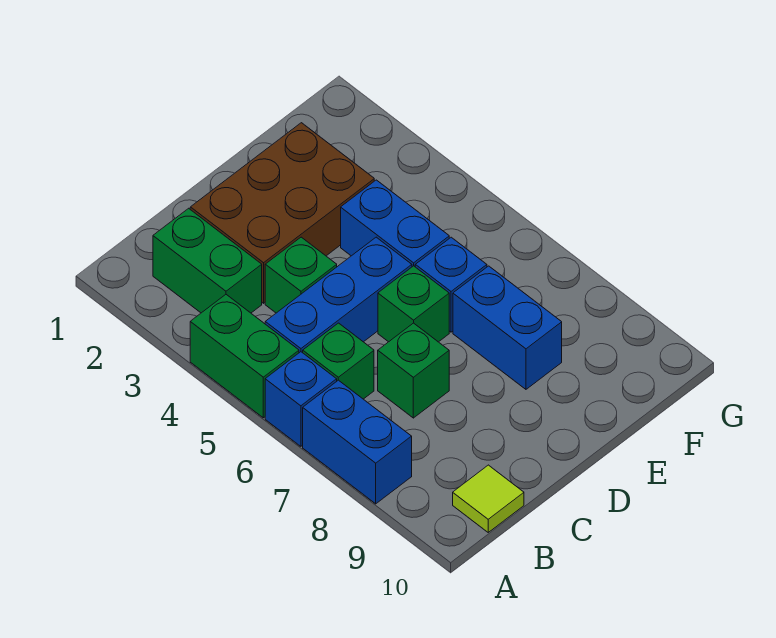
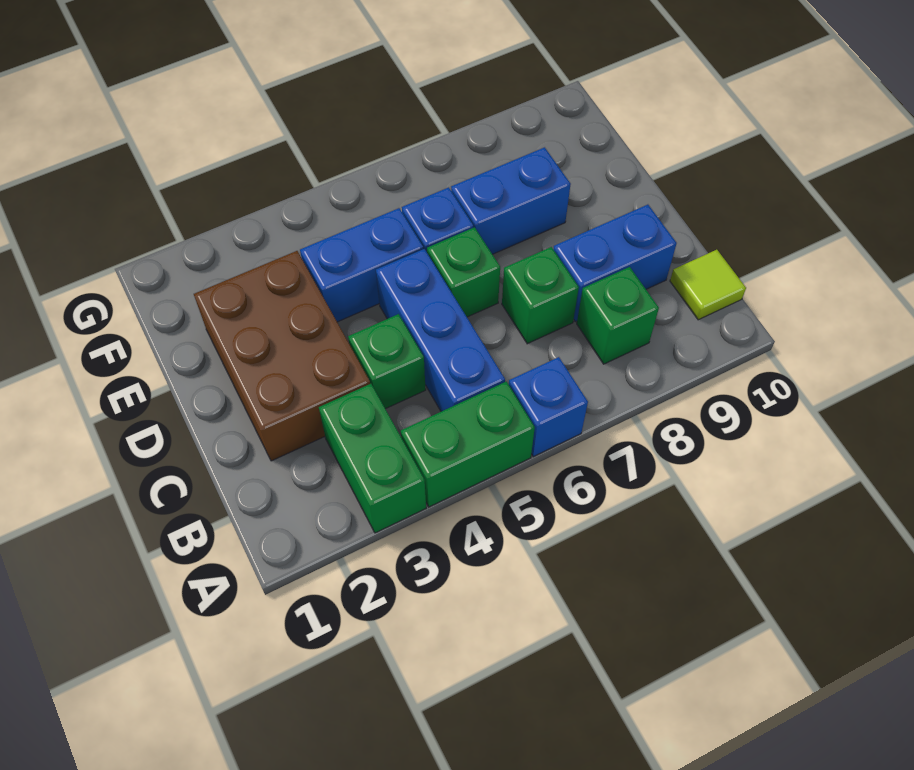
blue brick A7:A8 level 1 -> blue brick C8:C9 level 1
green brick B2:B3 level 1 -> green brick A3:B3 level 1
green brick B6 level 1 -> green brick B8 level 1

